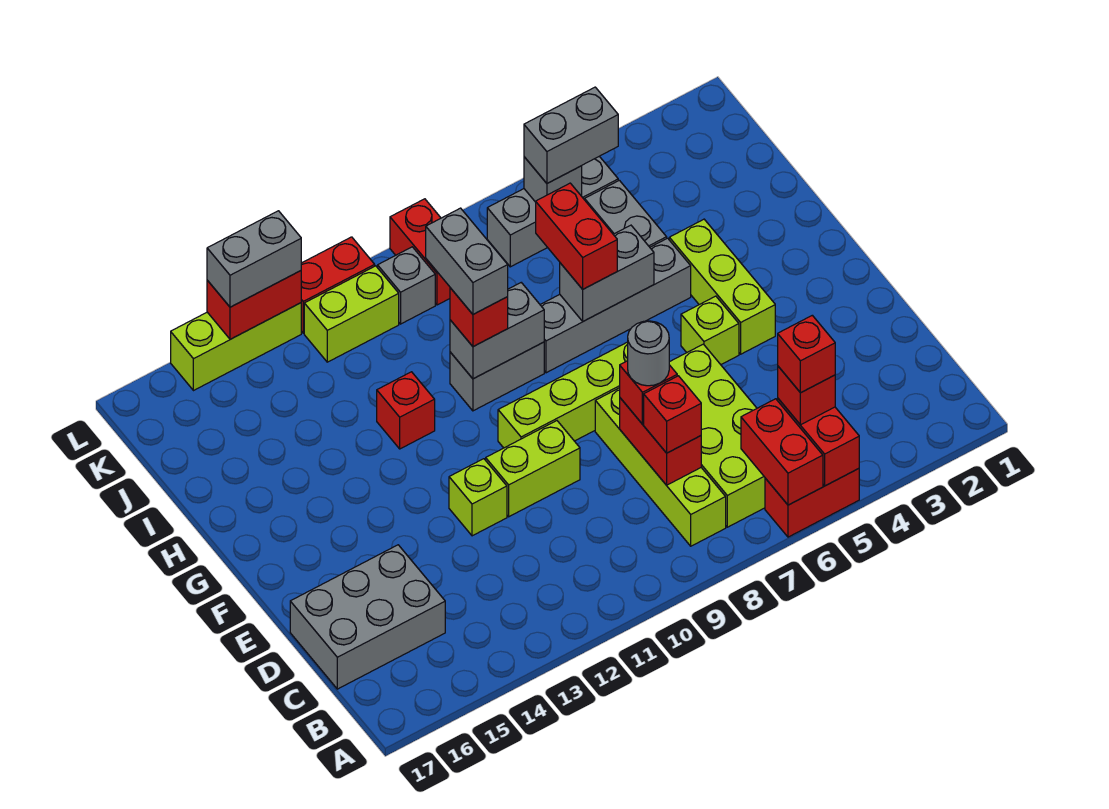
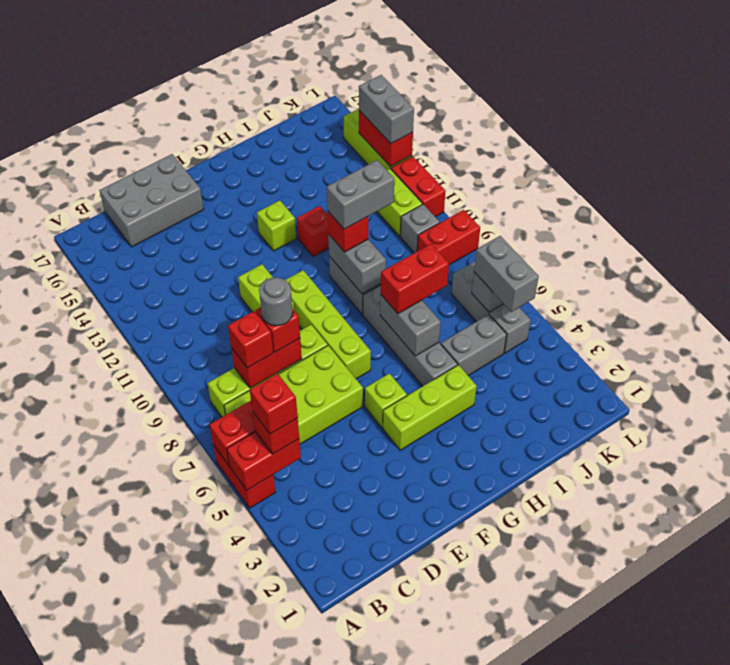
grey brick C15:D17 level 1 -> grey brick C16:E17 level 1
lime brick E12 level 1 -> lime brick G13 level 1

